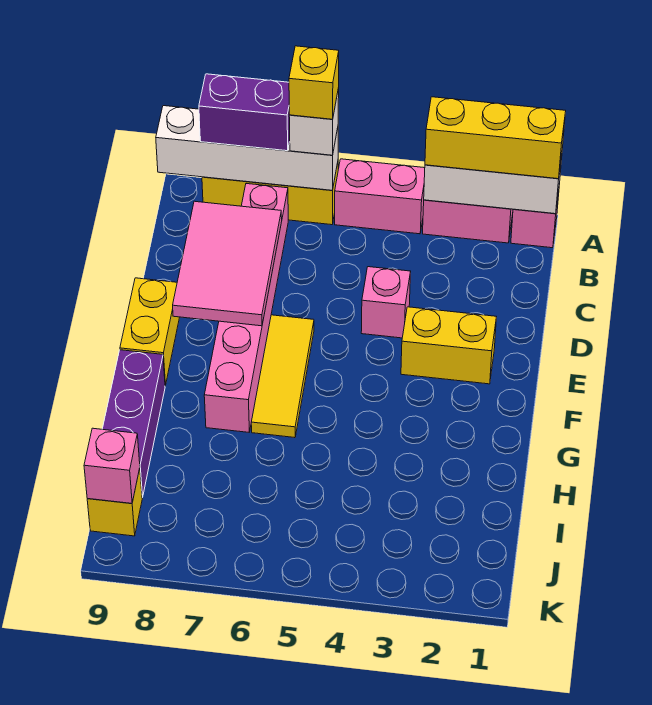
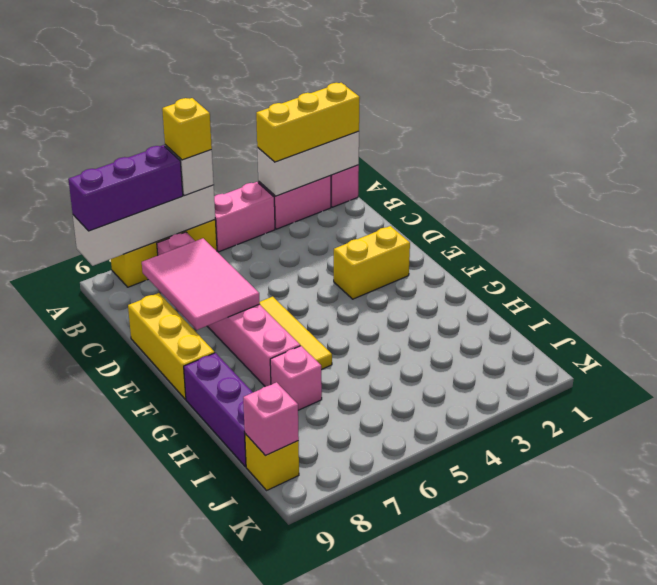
purple brick A7:A8 level 3 -> purple brick A7:A9 level 3
pink brick D4 level 1 -> pink brick H7 level 1
yellow brick E9:F9 level 1 -> yellow brick D9:F9 level 1

